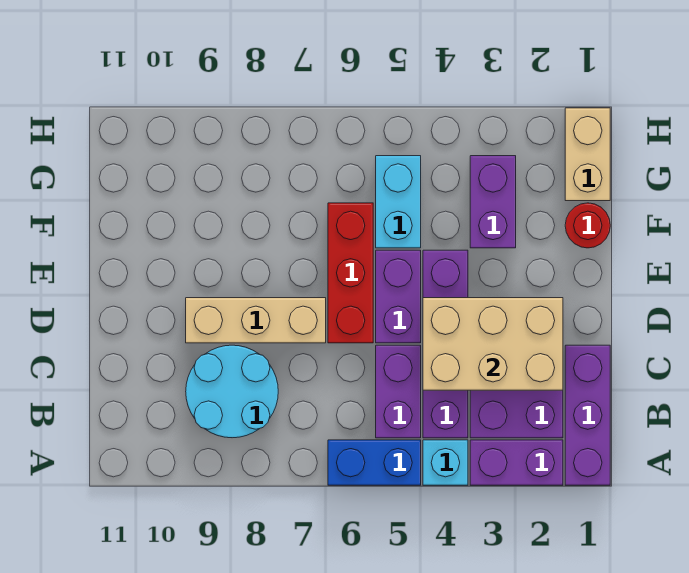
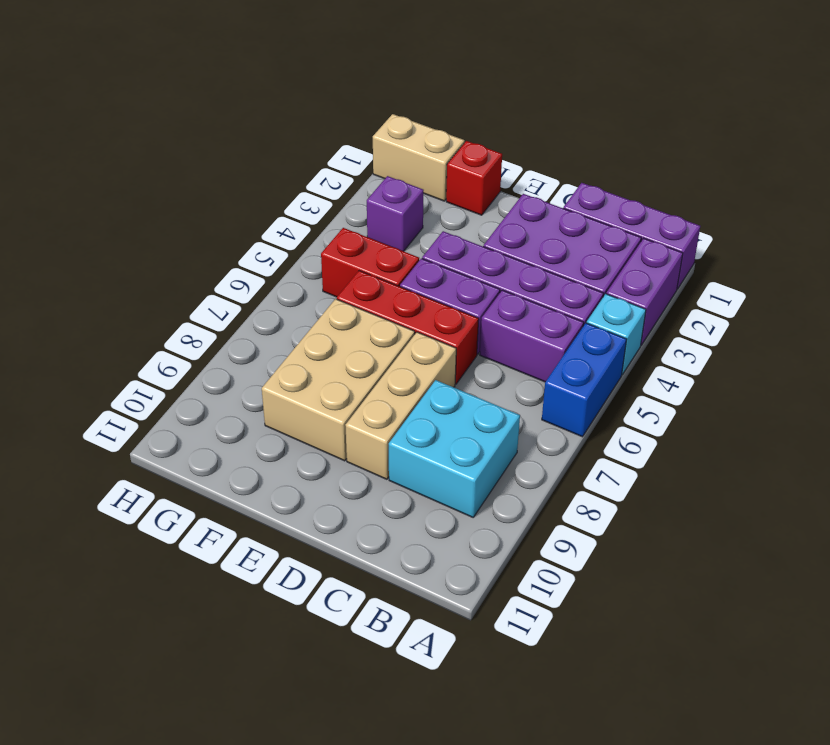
cyan round brick B8:C9 level 1 -> cyan brick B8:C9 level 1
tan brick C2:D4 level 2 -> tan brick E7:F9 level 1
red round brick F1 level 1 -> red brick F1 level 1
purple brick F3:G3 level 1 -> purple brick G3 level 1
cyan brick F5:G5 level 1 -> red brick F5:G5 level 1

